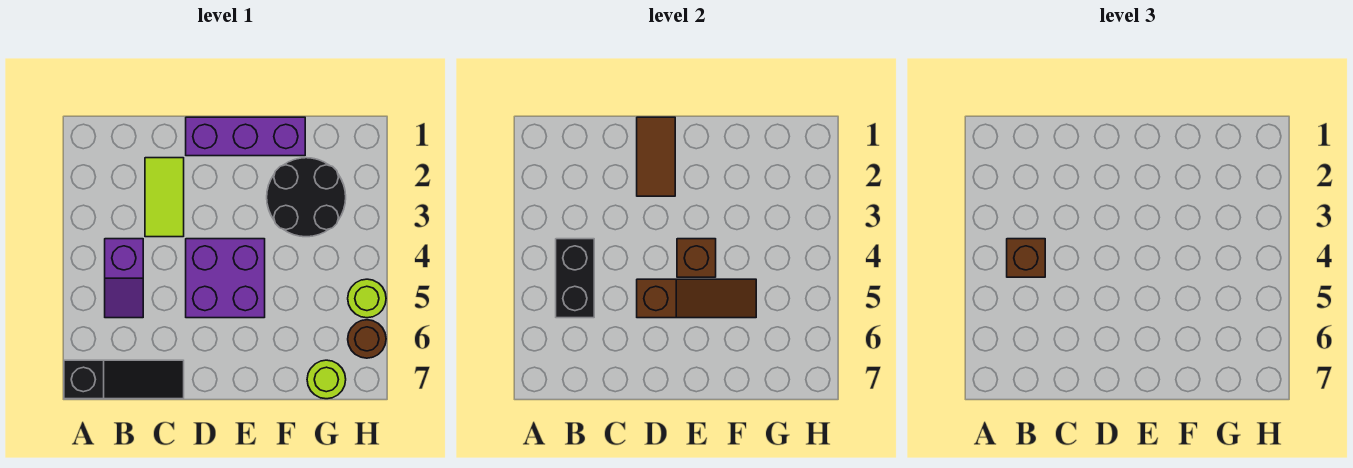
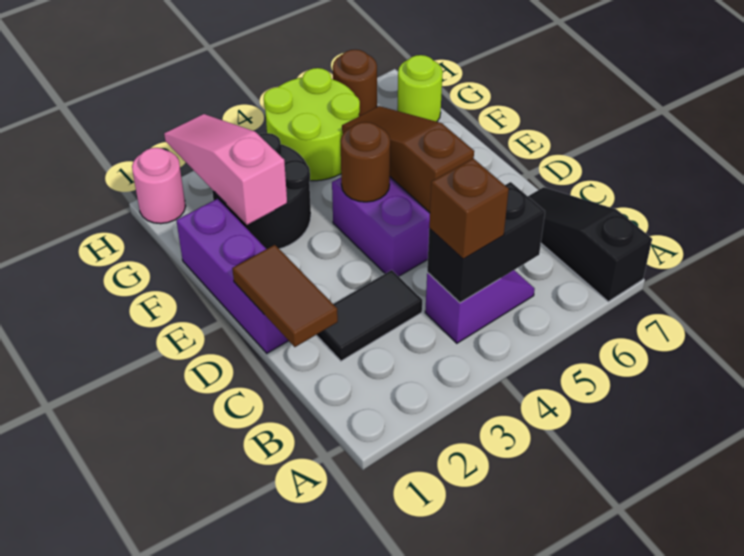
lime tile C2:C3 level 1 -> black tile C2:C3 level 1
brown tile D1:D2 level 2 -> brown tile C1:D1 level 2
brown brick E4 level 2 -> brown round brick E4 level 2
none -> pink slope F2:H2 level 2 top F
none -> pink round brick H1 level 1
lime round brick H5 level 1 -> lime round brick G4:H5 level 1

